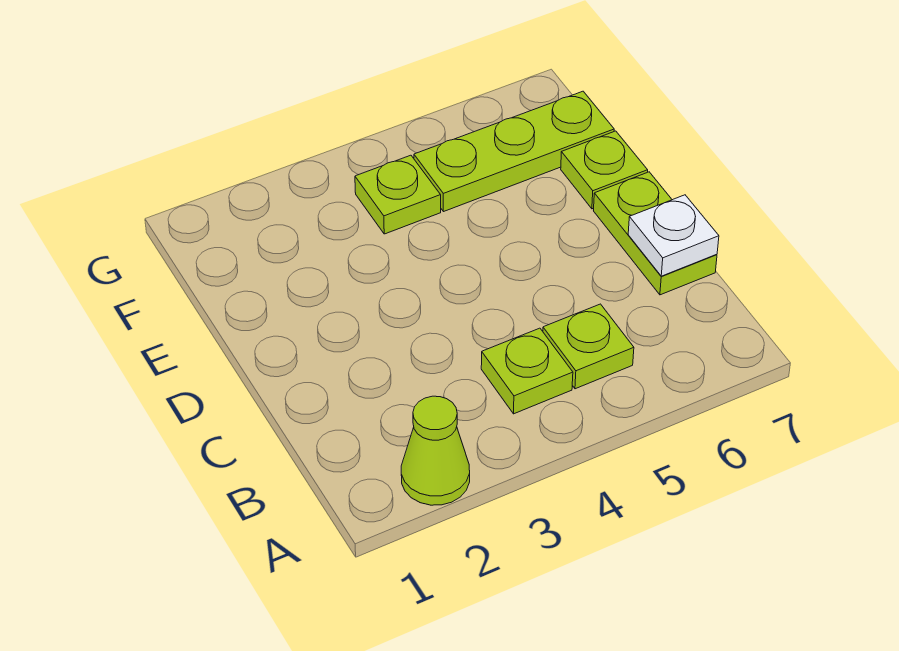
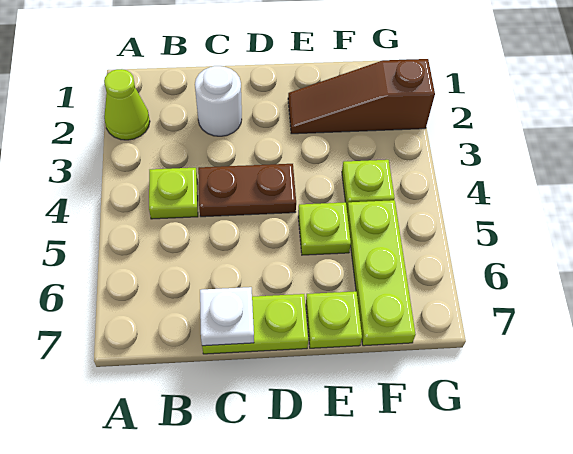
lime plate B5 level 1 -> lime plate E5 level 1
none -> white round brick C2 level 1
none -> brown plate C4:D4 level 1
none -> brown slope E2:G2 level 1 top G

